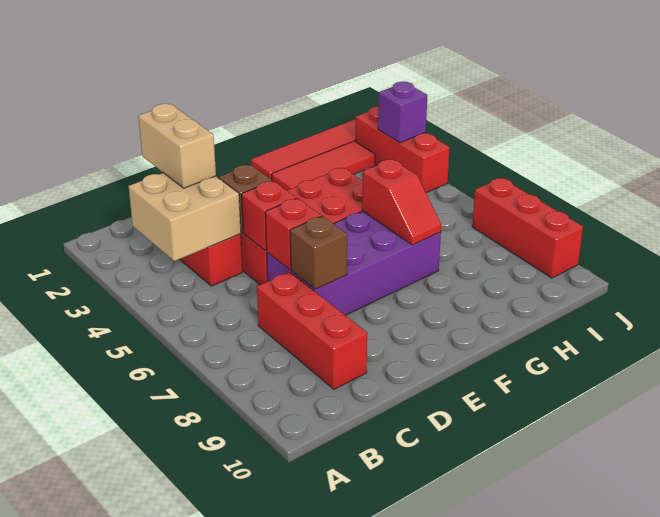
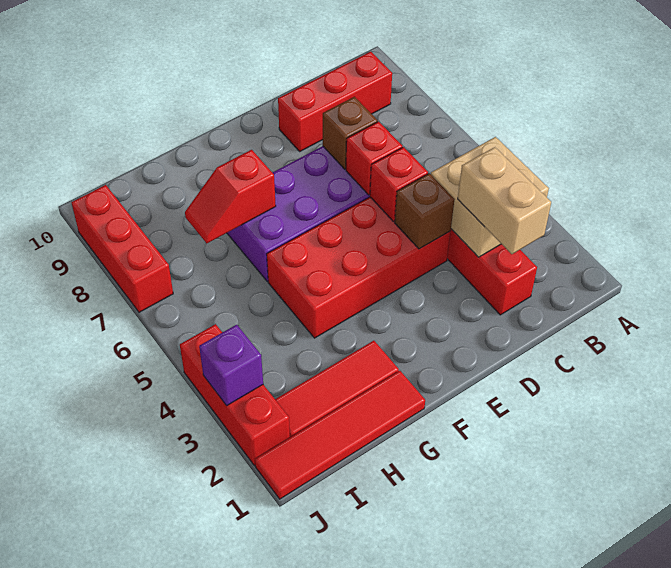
red brick C7:C9 level 1 -> red brick B9:D9 level 1
red slope G6:G7 level 2 top 6 -> red slope G7:H7 level 2 top G

